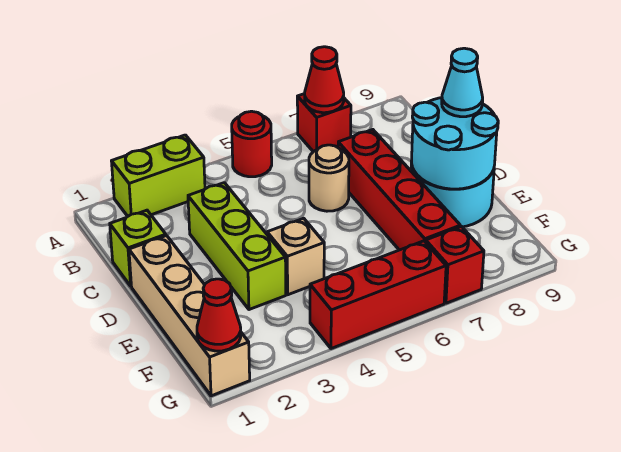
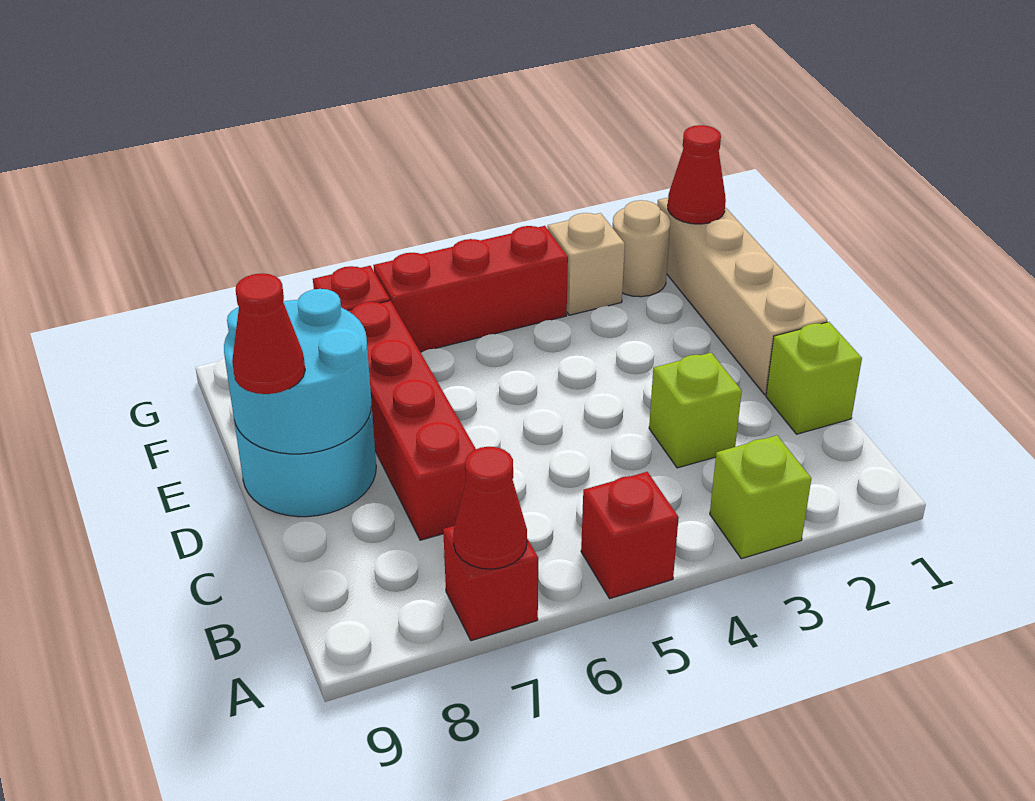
lime brick A2:A3 level 1 -> lime brick A3 level 1
red round brick A5 level 1 -> red brick A5 level 1
lime brick C3:E3 level 1 -> lime brick C3 level 1
tan round brick C6 level 1 -> tan round brick G2 level 1
cyan cone D9 level 3 -> red cone D9 level 3
tan brick E4 level 1 -> tan brick G3 level 1

